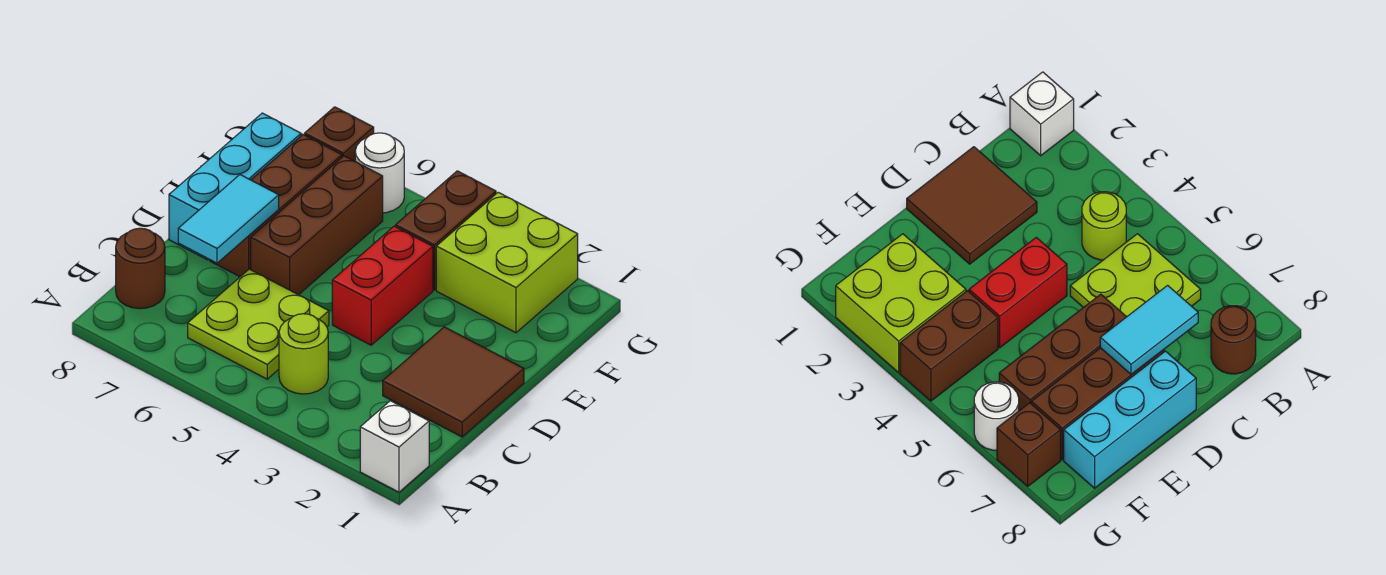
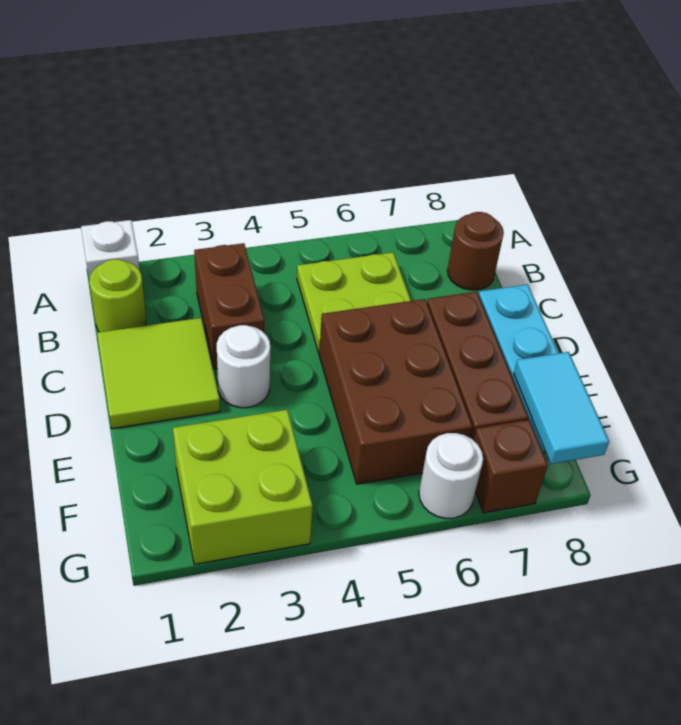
lime round brick B4 level 1 -> lime round brick B1 level 1
brown tile C1:D2 level 1 -> lime tile C1:D2 level 1
cyan tile C7:D7 level 2 -> cyan tile F8:G8 level 2
none -> white round brick D3 level 1
red brick D4:E4 level 1 -> none
brown brick D6:F6 level 1 -> brown brick D5:F6 level 1
brown brick F4:G4 level 1 -> brown brick B3:C3 level 1

